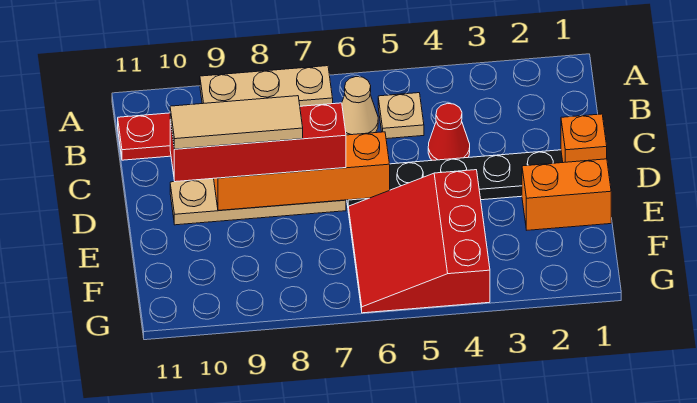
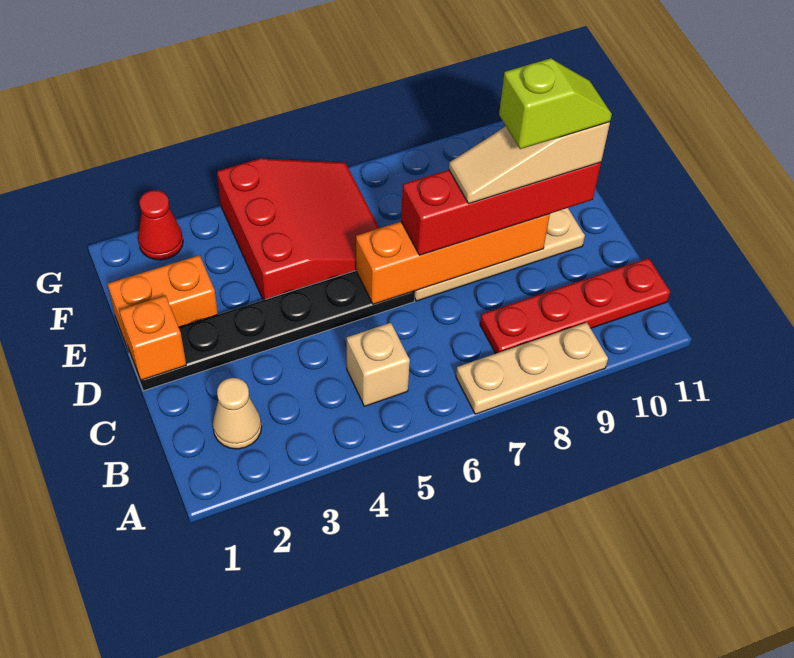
tan plate B5 level 1 -> tan brick B5 level 1
tan cone B6 level 1 -> tan cone B2 level 1
red cone C4 level 1 -> red cone G2 level 1
tan tile D8:D10 level 4 -> tan slope D8:D10 level 4 top 10
none -> lime slope D9:D10 level 5 top 9

